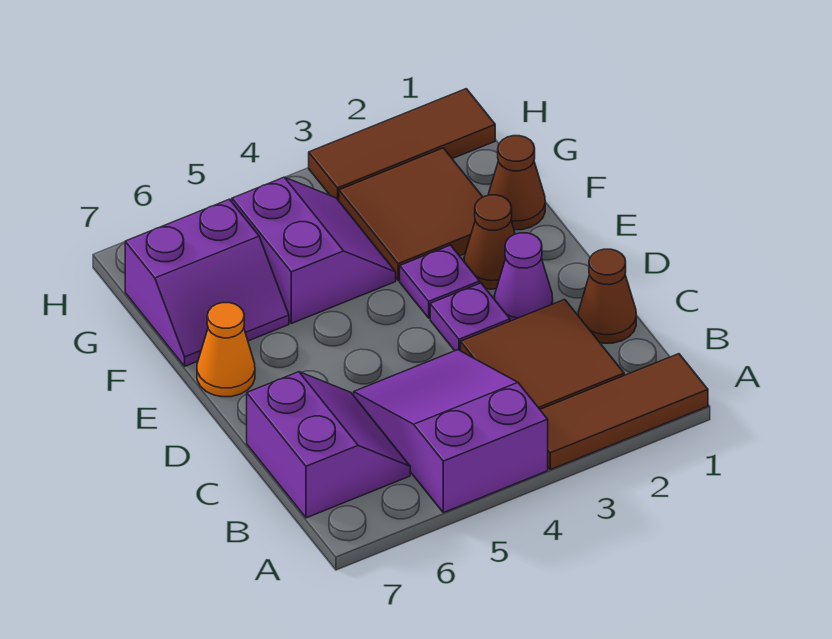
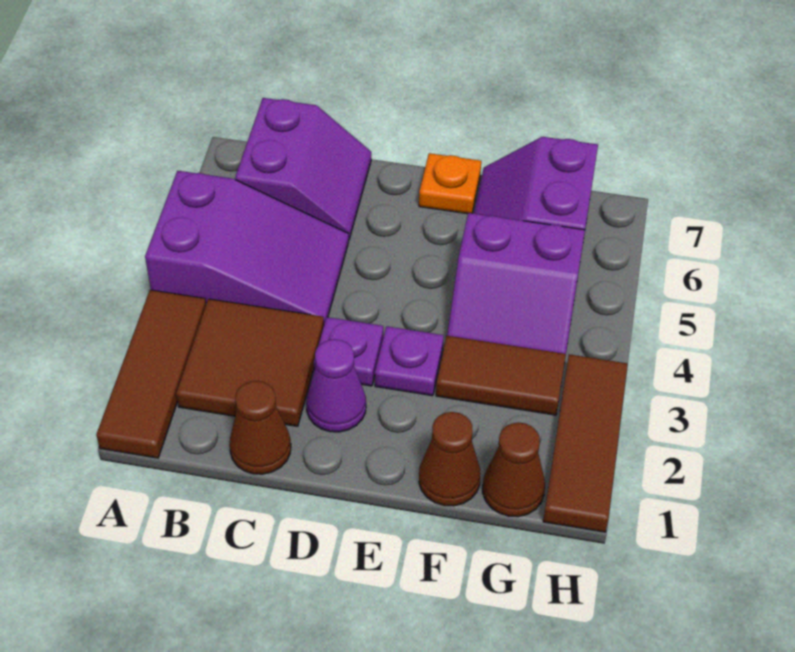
purple slope B6:C7 level 1 top 7 -> purple slope B6:C7 level 1 top B
brown cone E2 level 1 -> brown cone G1 level 1
orange cone E7 level 1 -> orange plate E7 level 1
brown tile F2:G3 level 1 -> brown tile F3:G3 level 1

